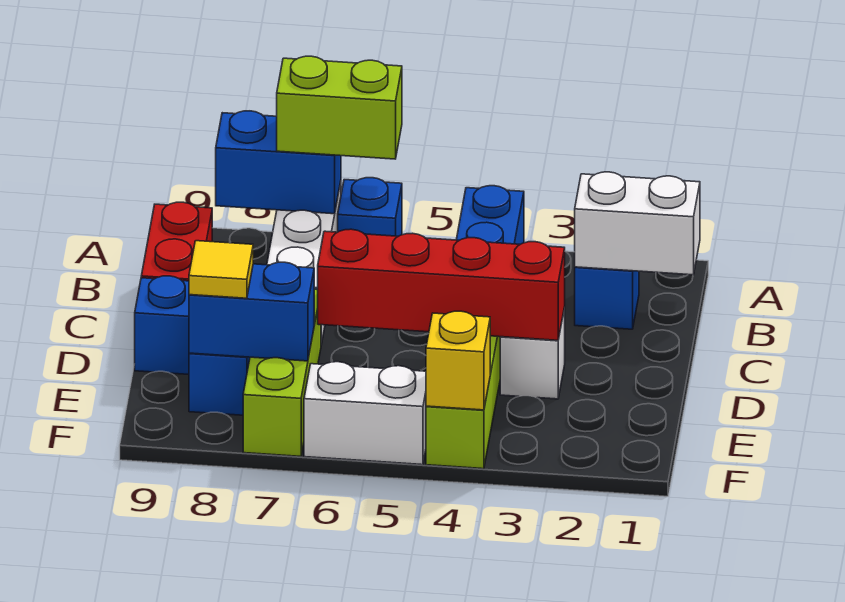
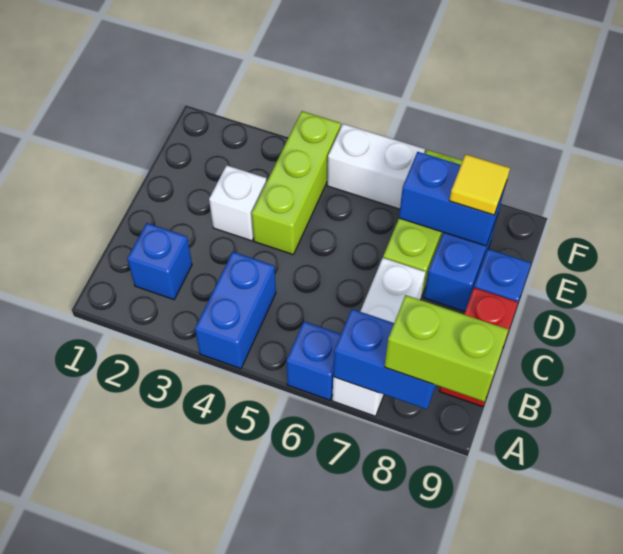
lime brick A6:A7 level 3 -> lime brick A8:A9 level 3
white brick B1:B2 level 2 -> none
red brick D3:D6 level 2 -> none
yellow brick F4 level 2 -> none

